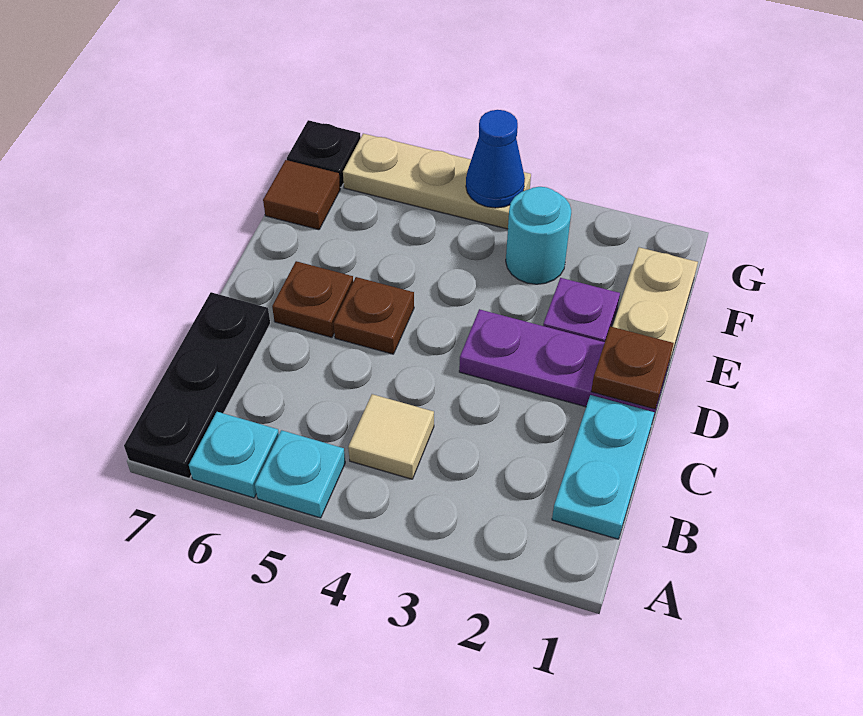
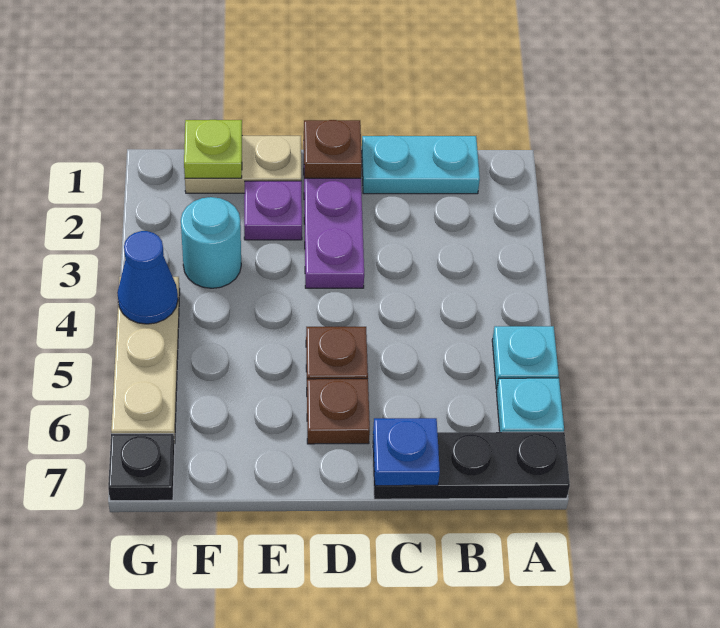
tan tile B4 level 1 -> none
none -> blue plate C7 level 2
none -> lime plate F1 level 2
brown tile F7 level 1 -> none

